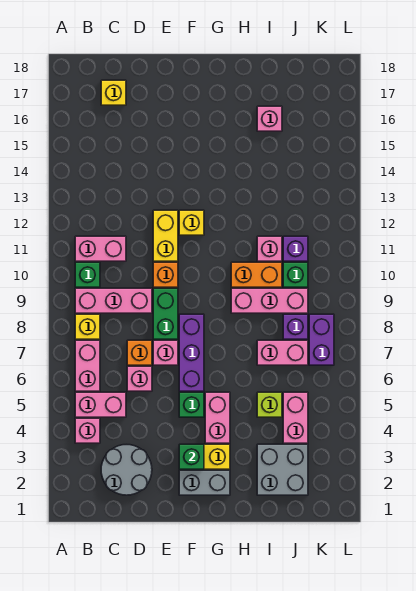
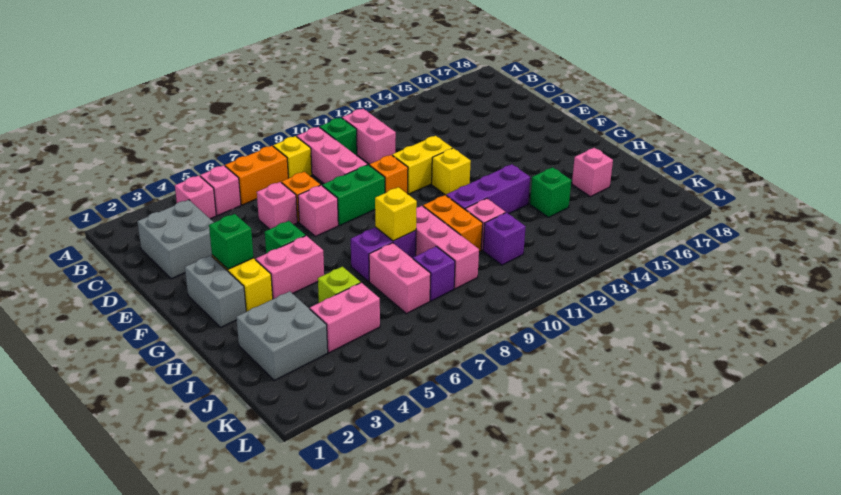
pink brick B5:C5 level 1 -> pink brick B5 level 1
pink brick B6:B7 level 1 -> orange brick B6:B7 level 1
grey round brick C2:D3 level 1 -> grey brick C2:D3 level 1
yellow brick C17 level 1 -> yellow brick H8 level 2
purple brick F6:F8 level 1 -> purple brick H11:H13 level 1
green brick J10 level 1 -> green brick I14 level 1
purple brick K7:K8 level 1 -> purple brick H7:H8 level 1

